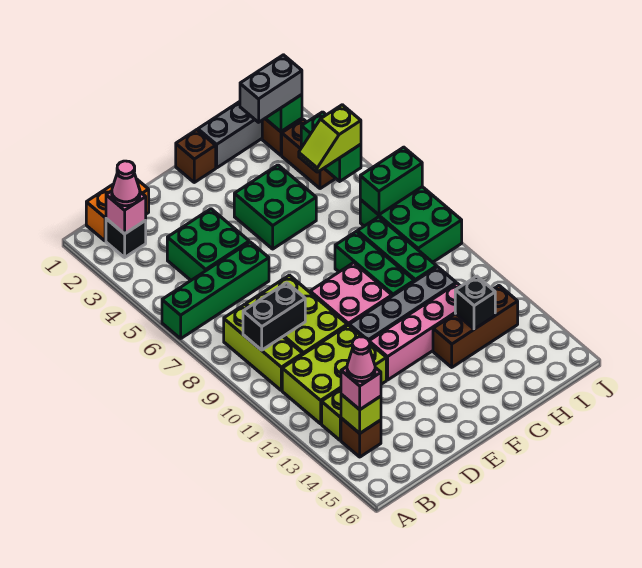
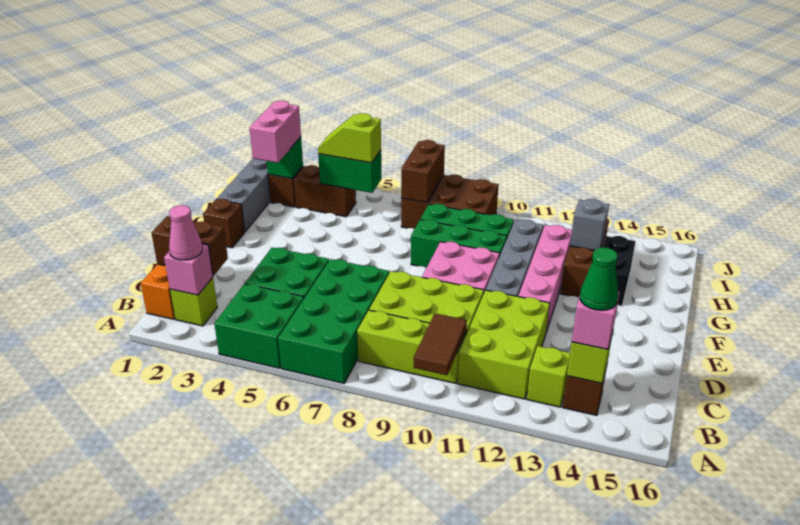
green brick A6:D6 level 1 -> green brick A6:D7 level 1
none -> brown tile A10:B10 level 2
black brick B2 level 1 -> lime brick B2 level 1
black brick B9:C9 level 2 -> black brick G14:H14 level 1
pink cone B14 level 4 -> green cone B14 level 4
none -> brown brick C1:C2 level 2
green brick F4:G5 level 1 -> green brick A4:B5 level 1
grey brick H2:I2 level 3 -> pink brick H2:I2 level 3
lime slope H5:I5 level 3 top I -> lime slope I4:I5 level 3 top 5
black brick H13 level 2 -> grey brick H13 level 2
green brick I7:J9 level 1 -> brown brick I7:J9 level 1
green brick I7:J7 level 2 -> brown brick I7:J7 level 2

